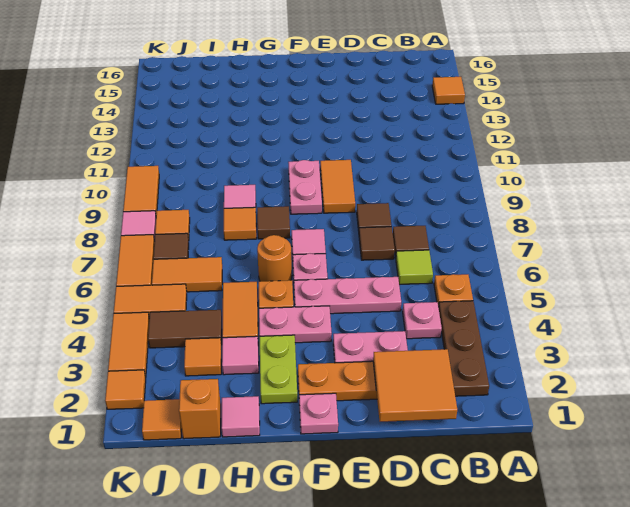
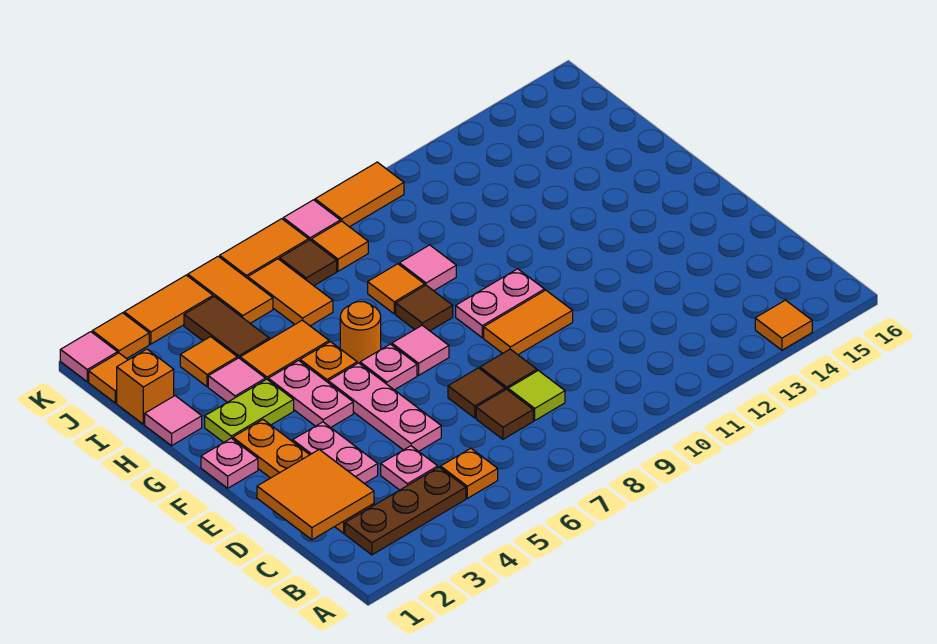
lime tile C6 level 1 -> lime tile C8 level 1
none -> pink tile K1 level 1

